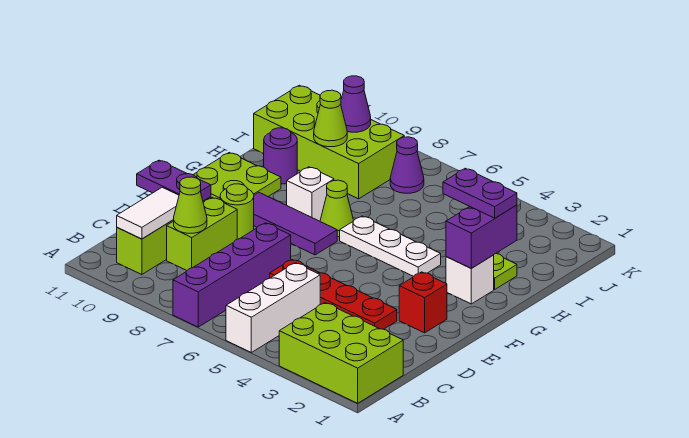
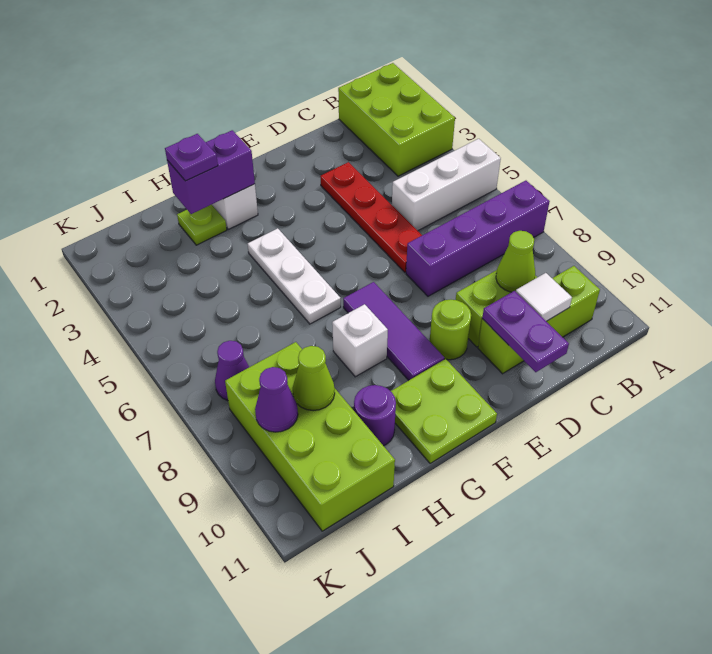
white tile B10:C10 level 2 -> white tile C10 level 2
red brick E2 level 1 -> none
lime cone G7 level 1 -> none
purple plate H2:H3 level 3 -> purple plate H2 level 3

